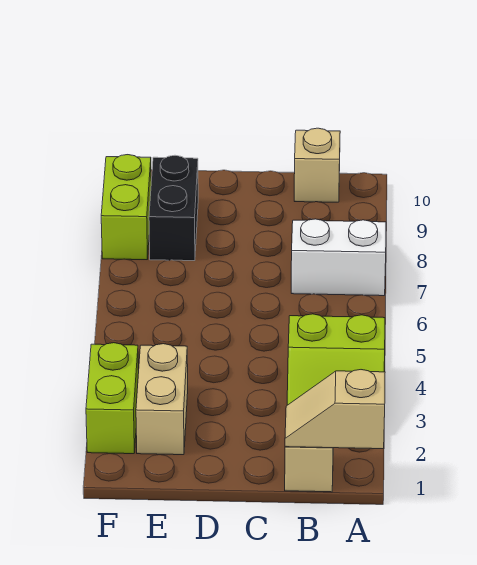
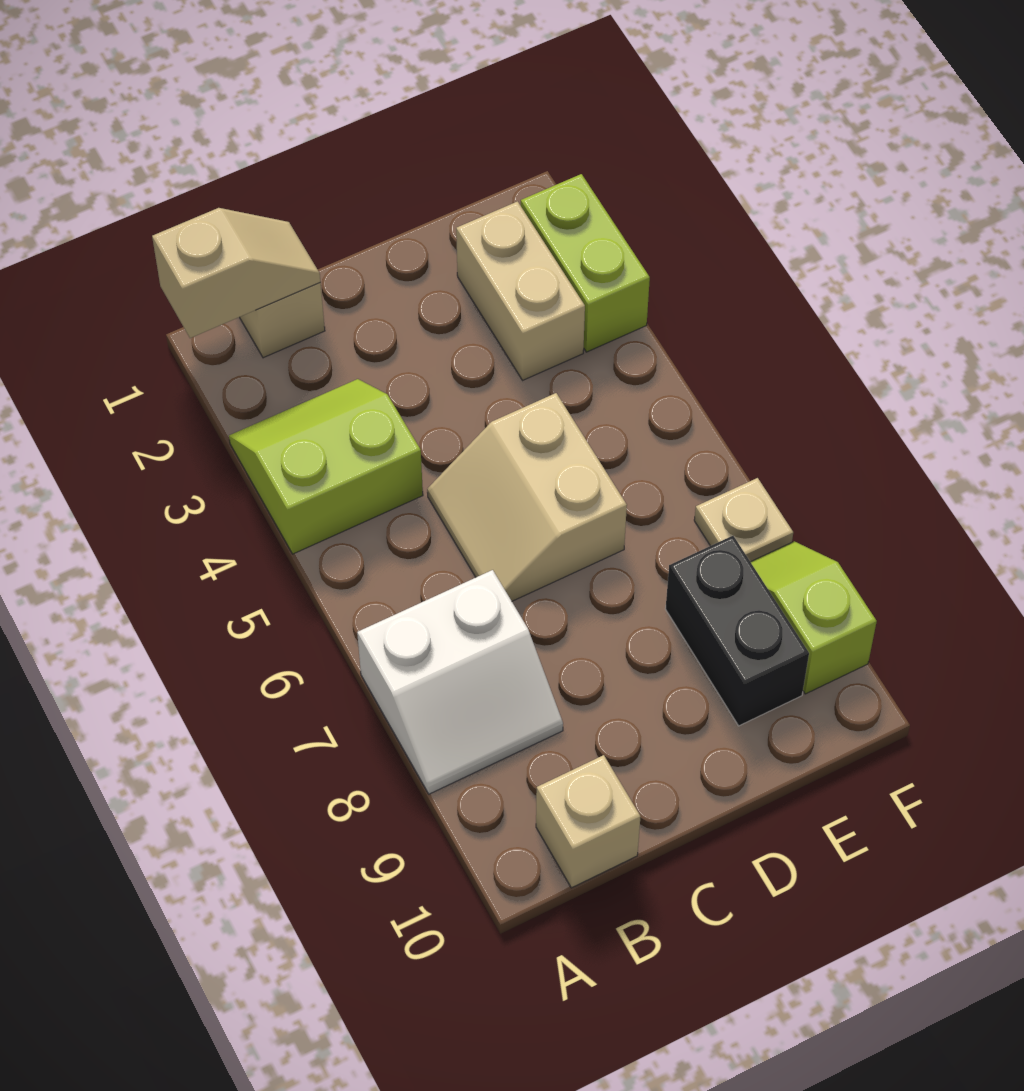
none -> tan slope C5:D6 level 1 top D
none -> tan plate F7 level 1
lime brick F8:F9 level 1 -> lime slope F8:F9 level 1 top 9

